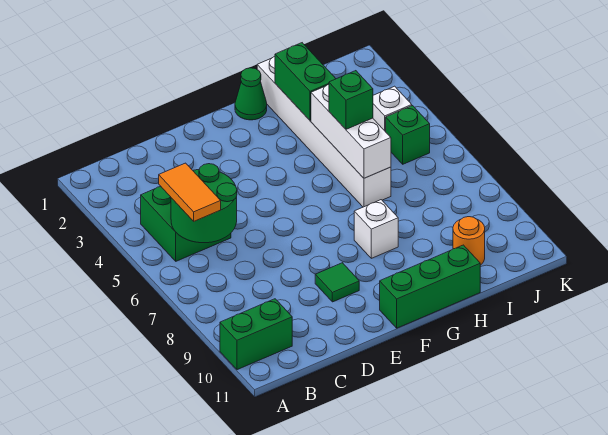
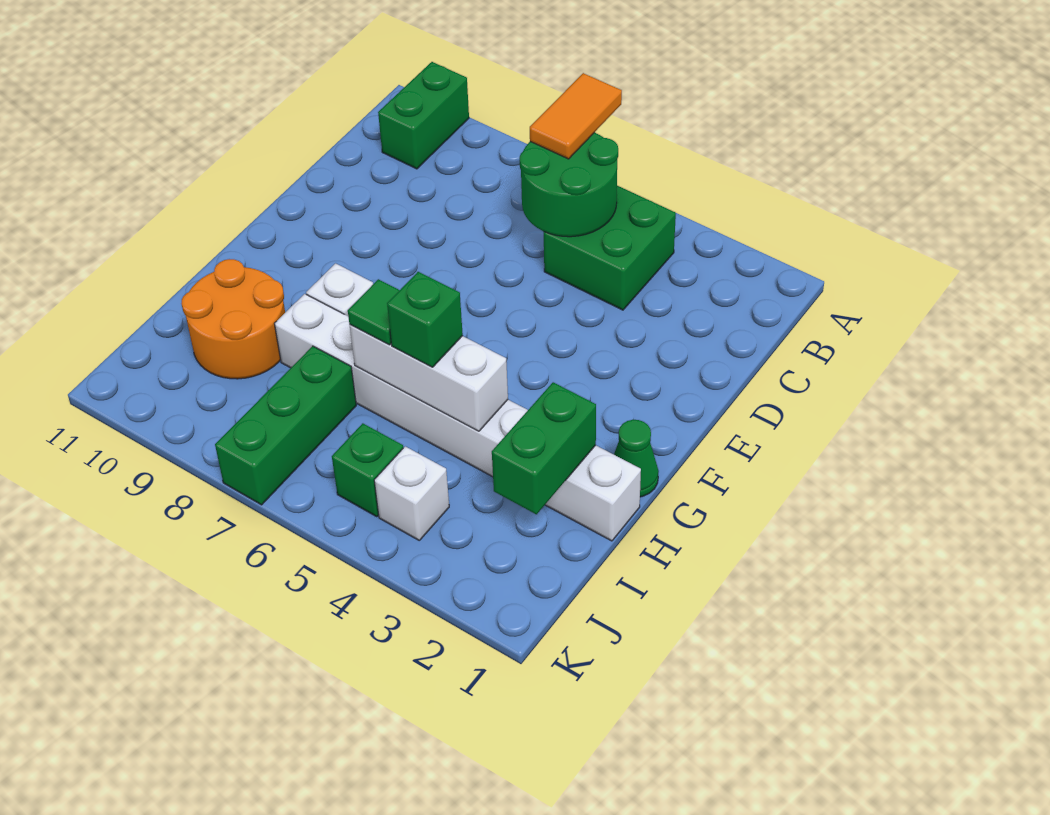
orange tile B5:B6 level 3 -> orange tile A6:B6 level 3
green tile E9 level 1 -> green tile H6 level 3
green brick F11:H11 level 1 -> green brick I7:K7 level 1
white brick H1:H6 level 1 -> white brick H1:H8 level 1
green brick H2:H3 level 2 -> green brick H2:I2 level 2
orange round brick I10 level 1 -> orange round brick H9:I10 level 1

